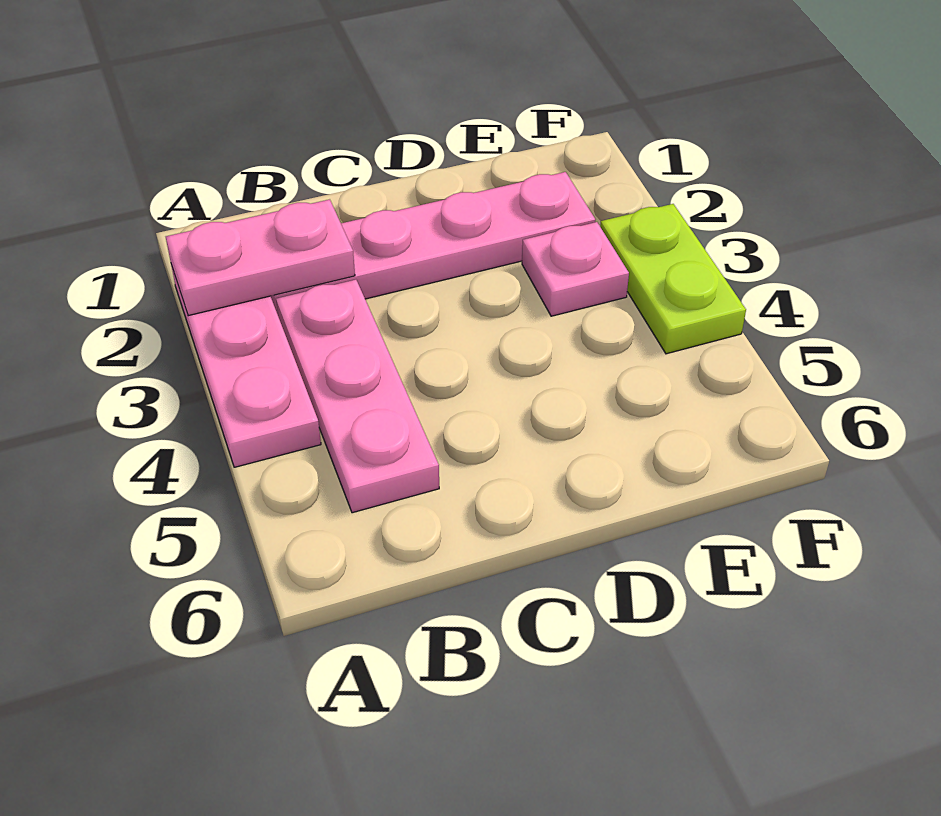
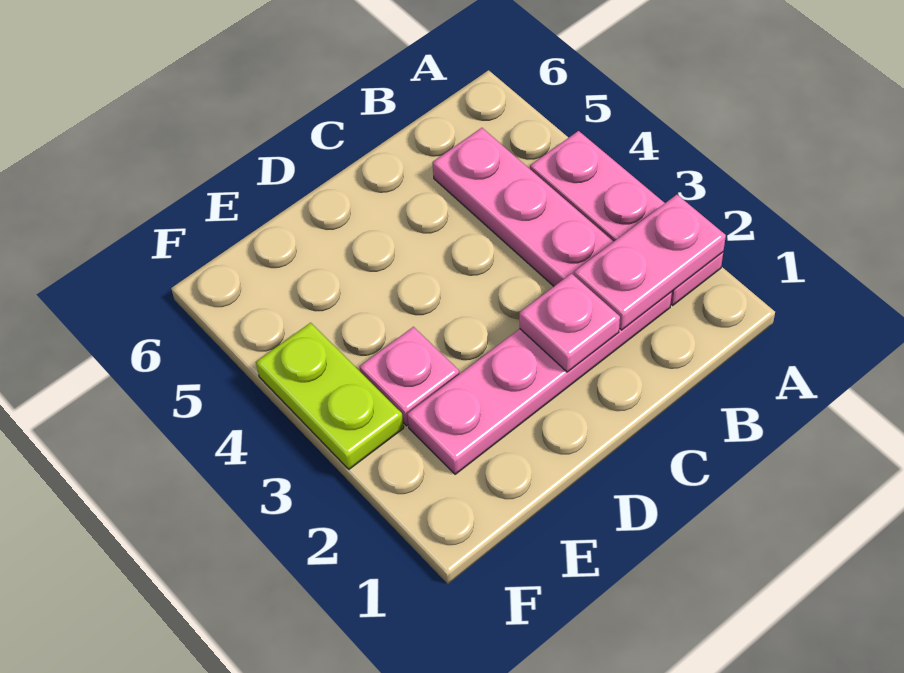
none -> pink plate C2 level 2

